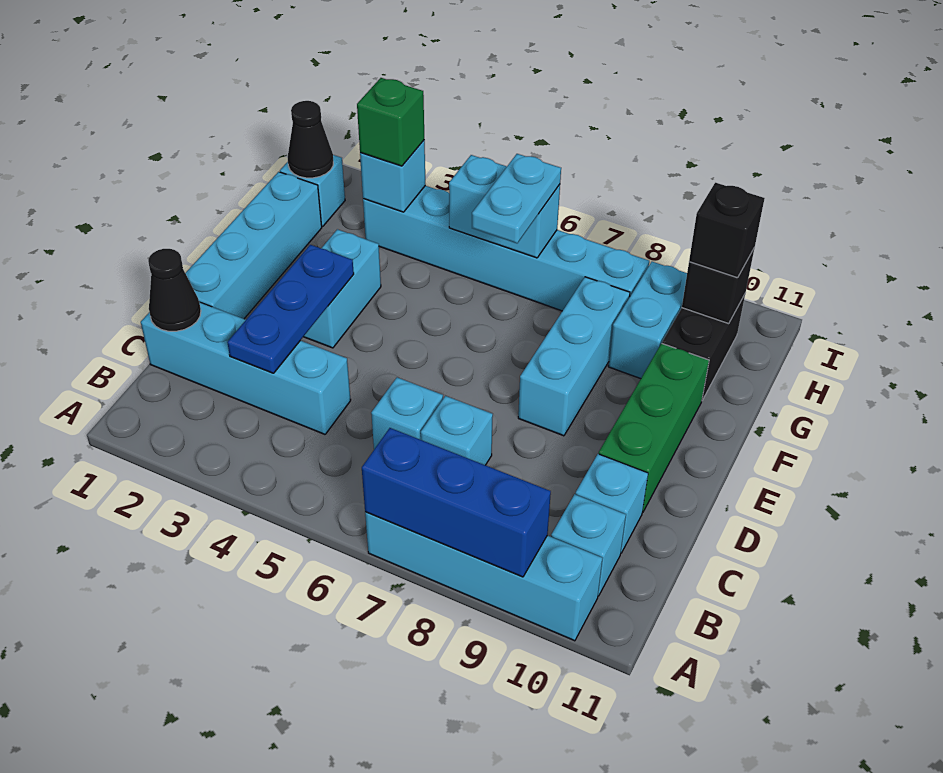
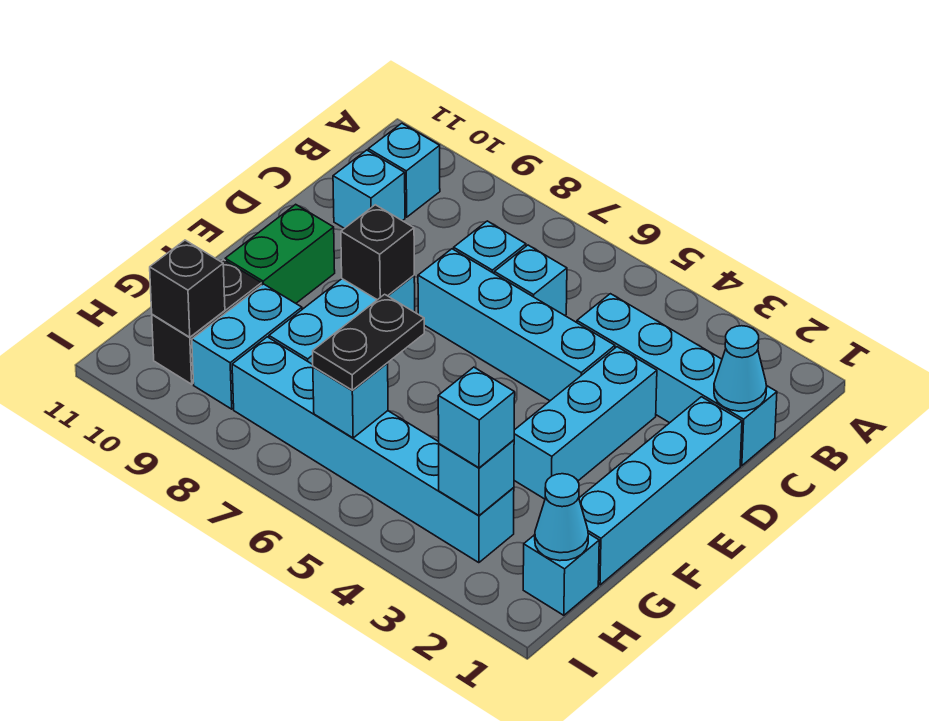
cyan brick A7:A10 level 1 -> cyan brick D4:D7 level 1
blue brick A7:A9 level 2 -> none
black cone C1 level 2 -> cyan cone C1 level 2
blue plate C3:E3 level 2 -> none
green brick D10:F10 level 1 -> green brick E10:F10 level 1
cyan brick E3:F3 level 1 -> cyan brick D3:F3 level 1
cyan plate G6:H6 level 3 -> black plate G6:H6 level 3
black cone H1 level 2 -> cyan cone H1 level 2
green brick H3 level 3 -> cyan brick H3 level 3
cyan brick H5:H6 level 2 -> cyan brick H6 level 2
black brick H10 level 3 -> black brick E8 level 2

